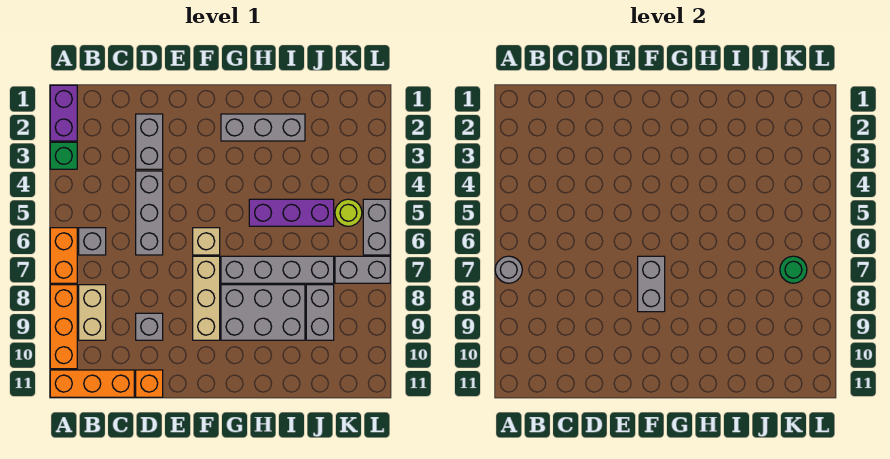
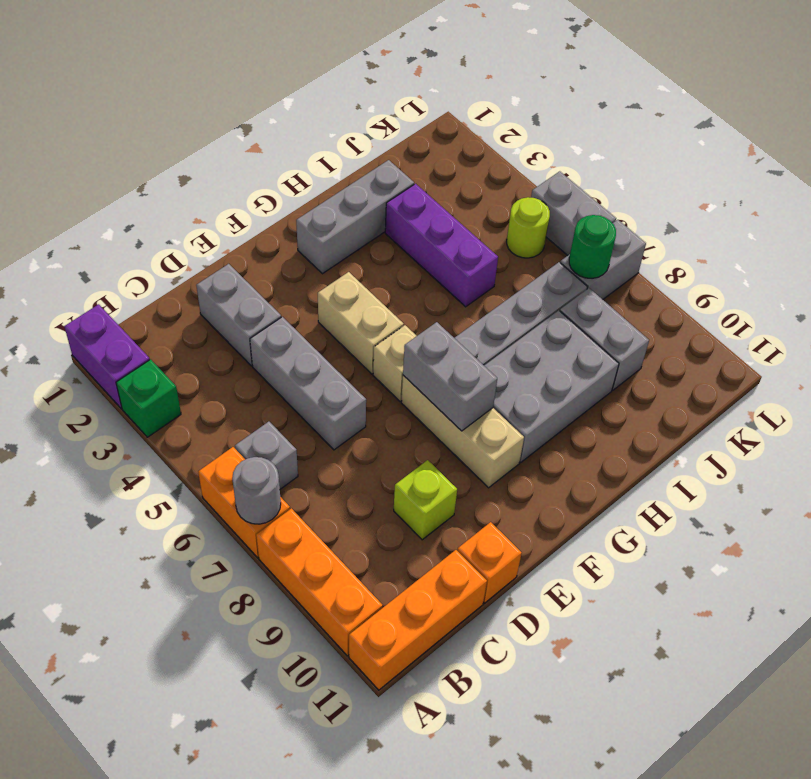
tan brick B8:B9 level 1 -> tan brick F4:F5 level 1
grey brick D9 level 1 -> lime brick D9 level 1
purple brick H5:J5 level 1 -> purple brick I3:I5 level 1

